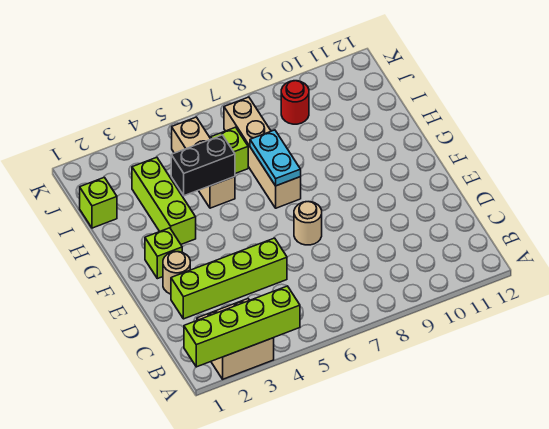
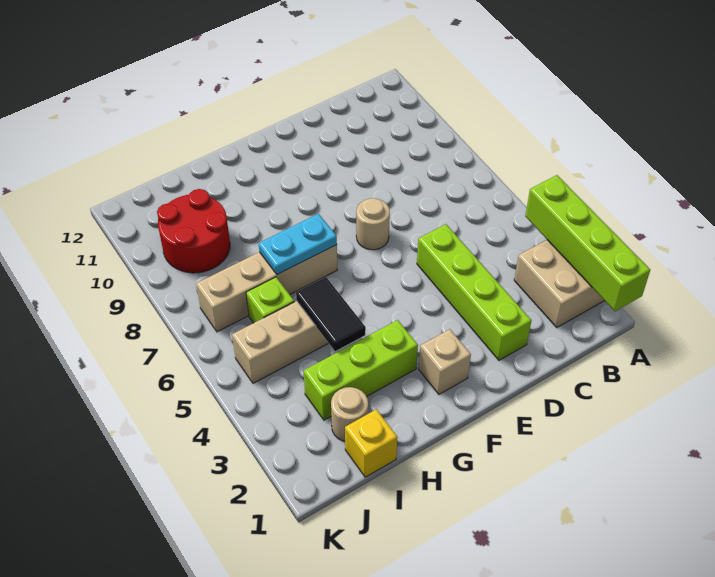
tan round brick E2 level 1 -> tan round brick I2 level 1
lime brick F2 level 1 -> tan brick F2 level 1
black brick H4:H5 level 2 -> black tile H4:H5 level 2
lime brick I1 level 1 -> yellow brick I1 level 1
red round brick J9 level 1 -> red round brick I9:J10 level 1

